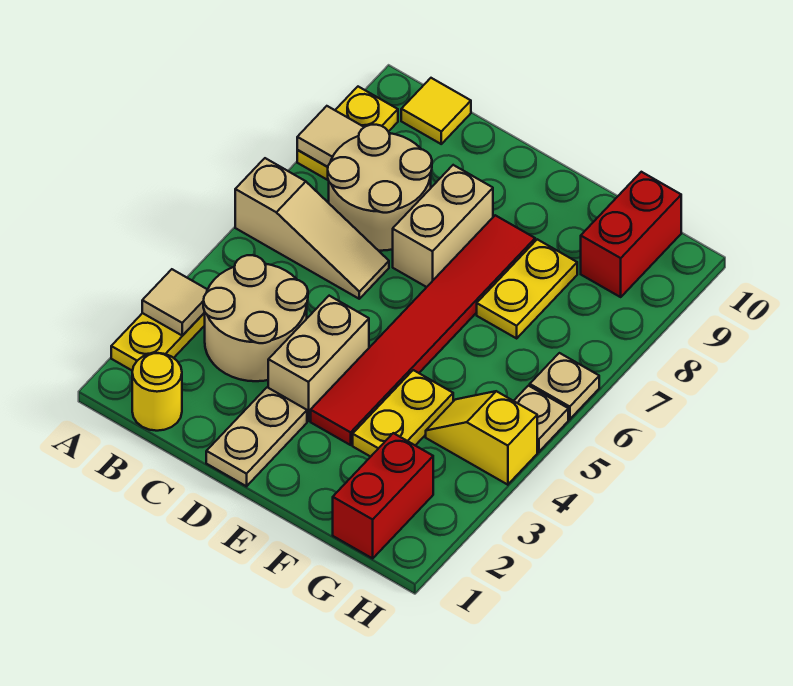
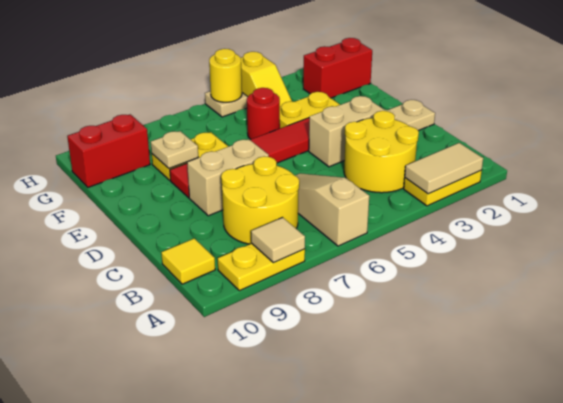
tan tile A3 level 2 -> tan tile A2:A3 level 2
yellow round brick B1 level 1 -> yellow round brick H5 level 2
tan round brick B3:C4 level 1 -> yellow round brick B3:C4 level 1
tan round brick B7:C8 level 1 -> yellow round brick B7:C8 level 1
none -> red round brick F5 level 1
tan plate H6 level 1 -> tan plate F8 level 2

